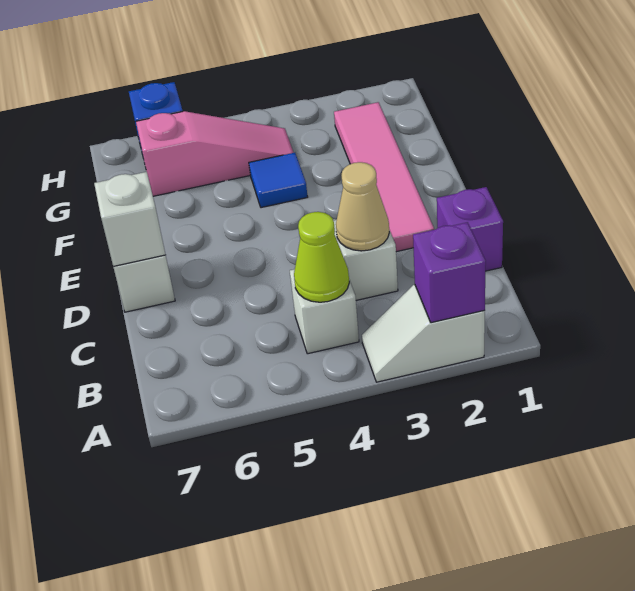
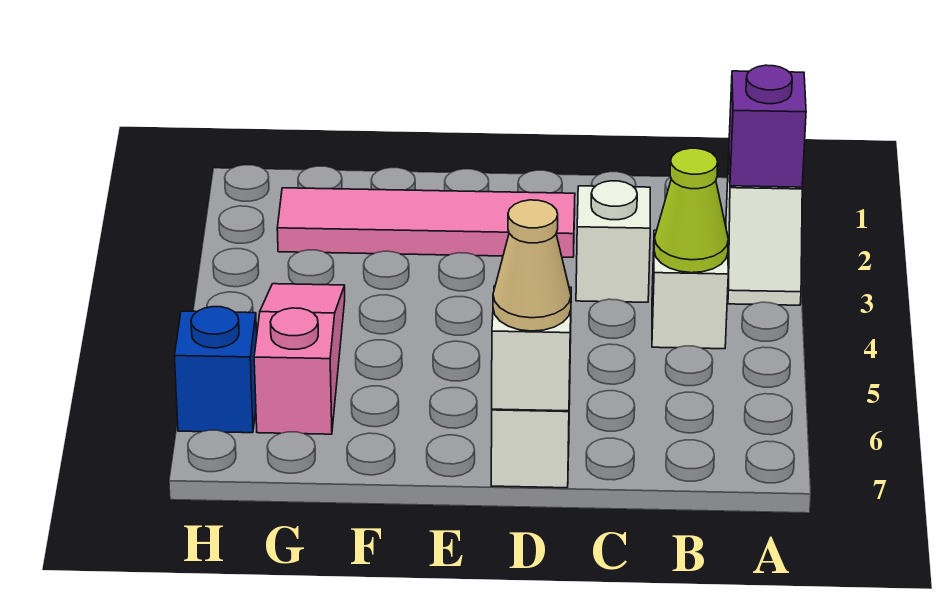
purple brick C1 level 1 -> none
tan cone C3 level 2 -> tan cone D7 level 3
blue tile F4 level 1 -> none

